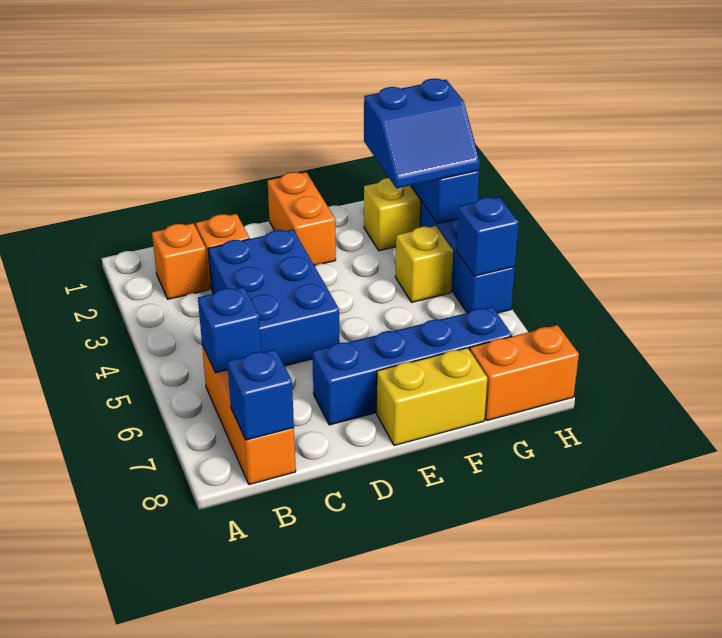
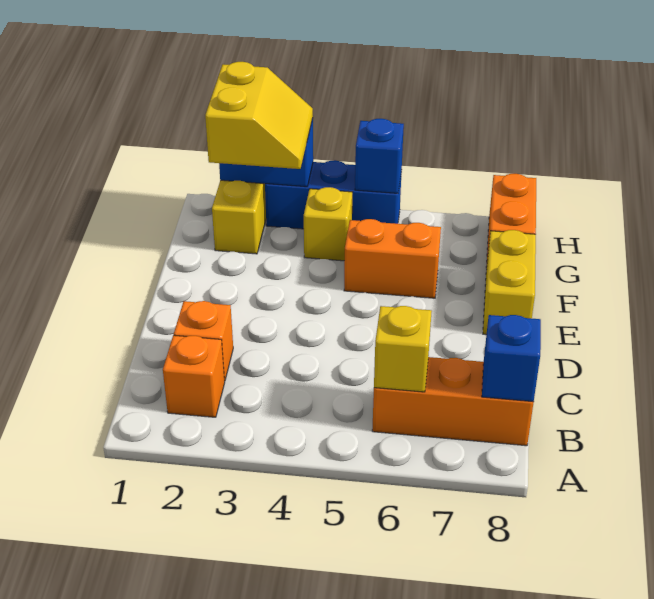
blue brick B6 level 2 -> yellow brick B6 level 2
blue brick C3:D5 level 1 -> none
blue brick D7:G7 level 1 -> none
orange brick E1:E2 level 1 -> orange brick F5:F6 level 1
blue slope G2:H3 level 3 top 2 -> yellow slope G2:H3 level 3 top 2

